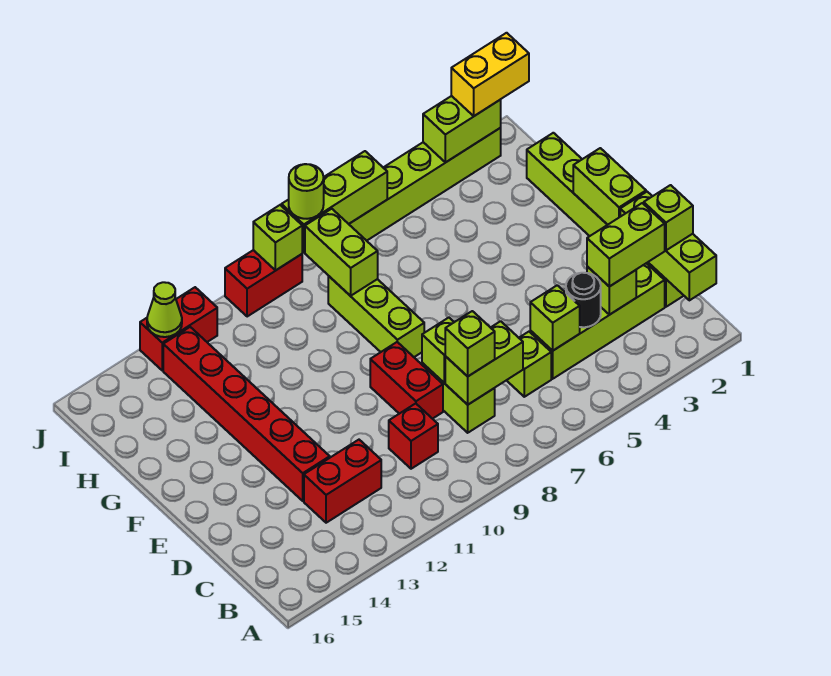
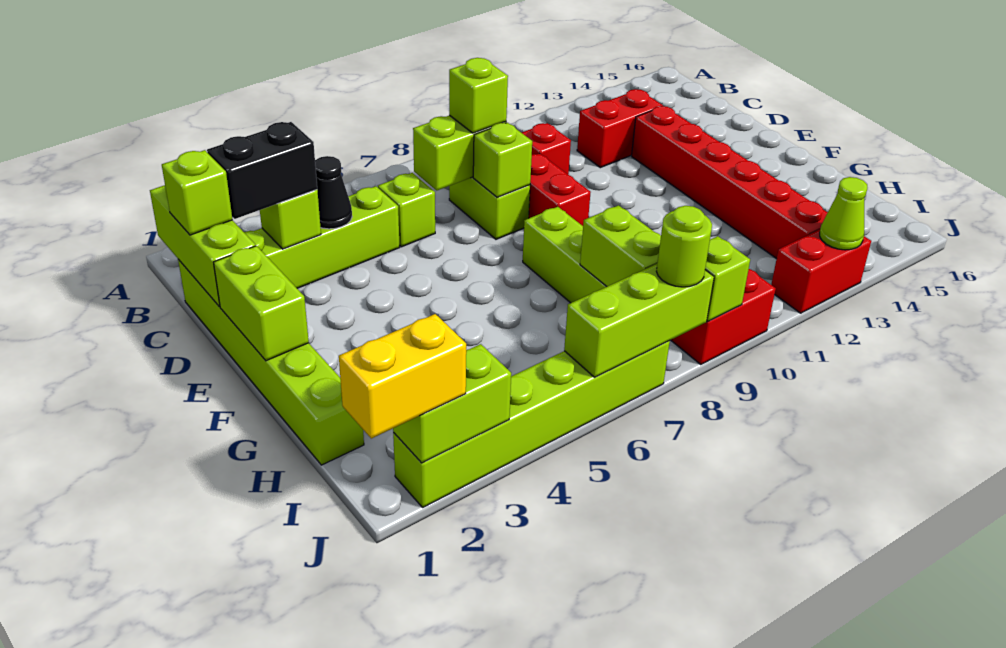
lime brick C2:C3 level 3 -> black brick C2:C3 level 3
black round brick C4 level 2 -> black cone C4 level 2
lime brick C5 level 2 -> none

